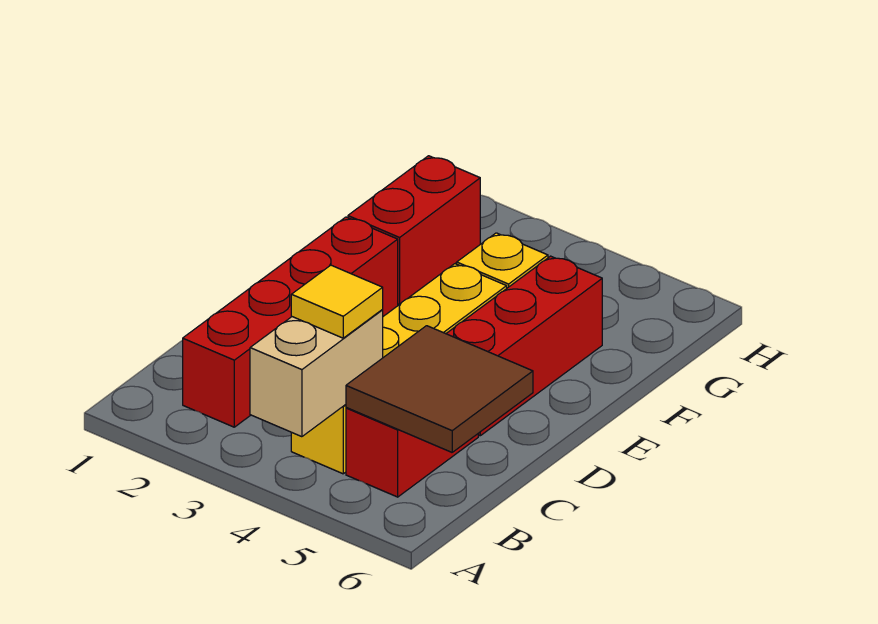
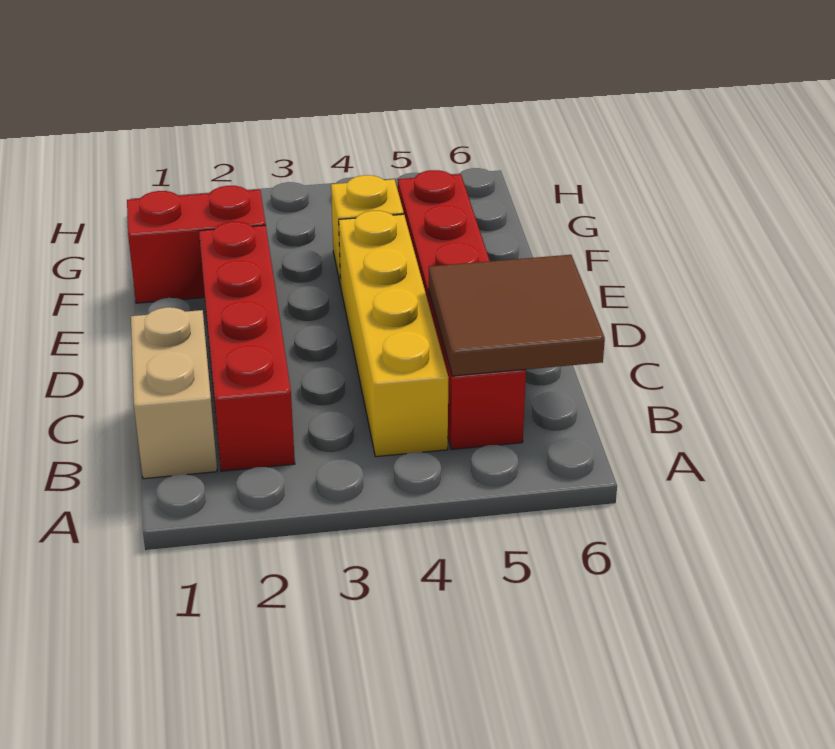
tan brick A4:B4 level 2 -> tan brick B1:C1 level 1
yellow tile B4 level 3 -> none
red brick F2:G2 level 1 -> red brick F1:F2 level 1

